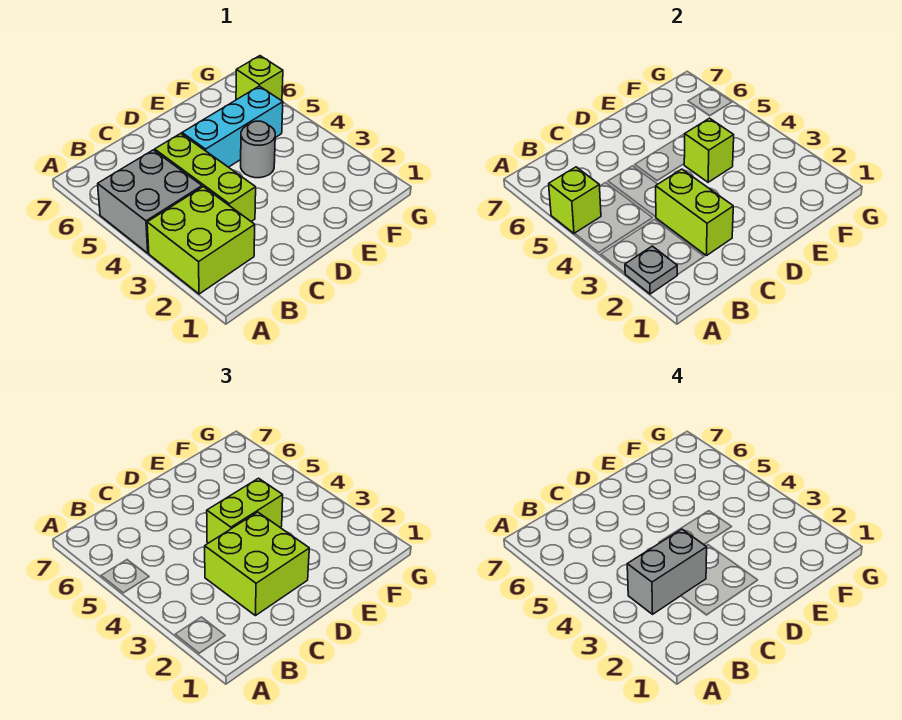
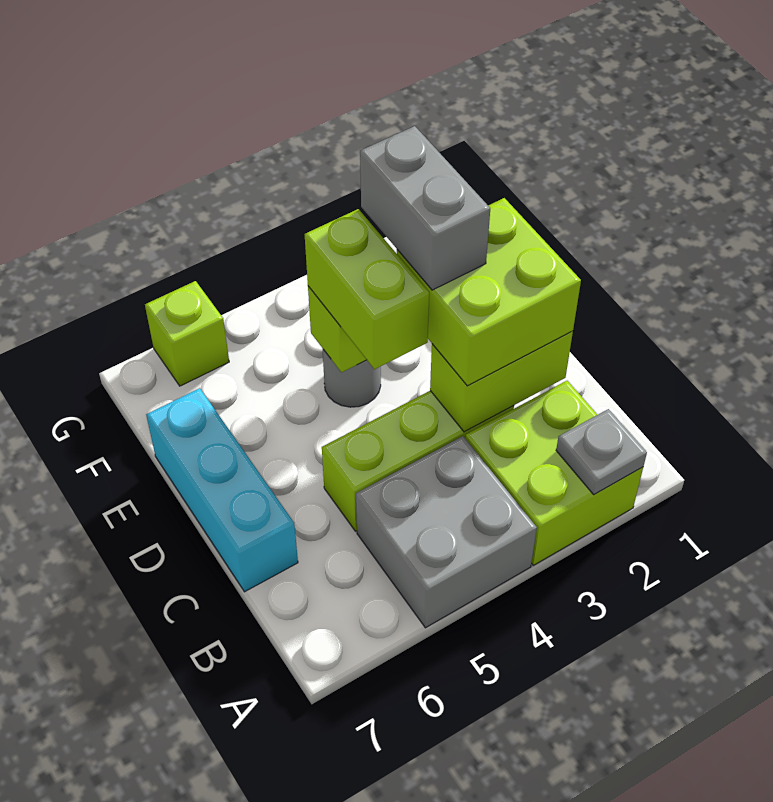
lime brick A5 level 2 -> none
grey brick B3:C3 level 4 -> grey brick D3:E3 level 4
cyan brick D5:F5 level 1 -> cyan brick C7:E7 level 1

